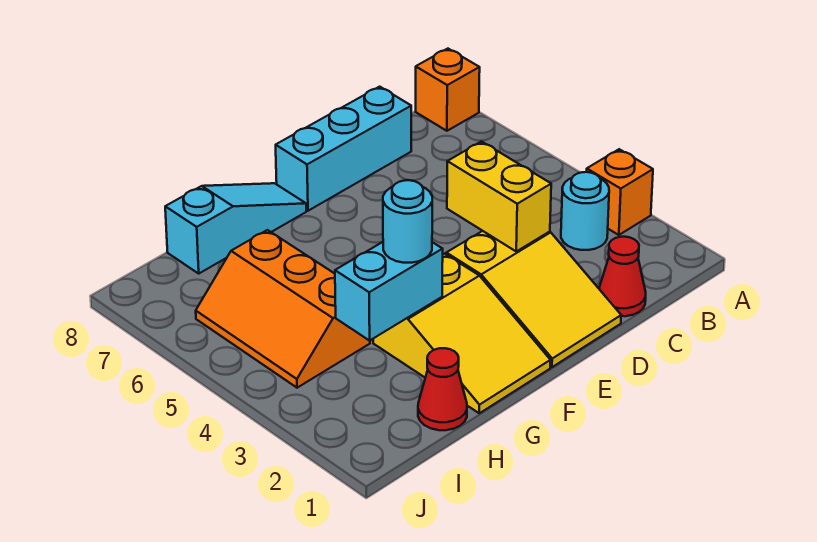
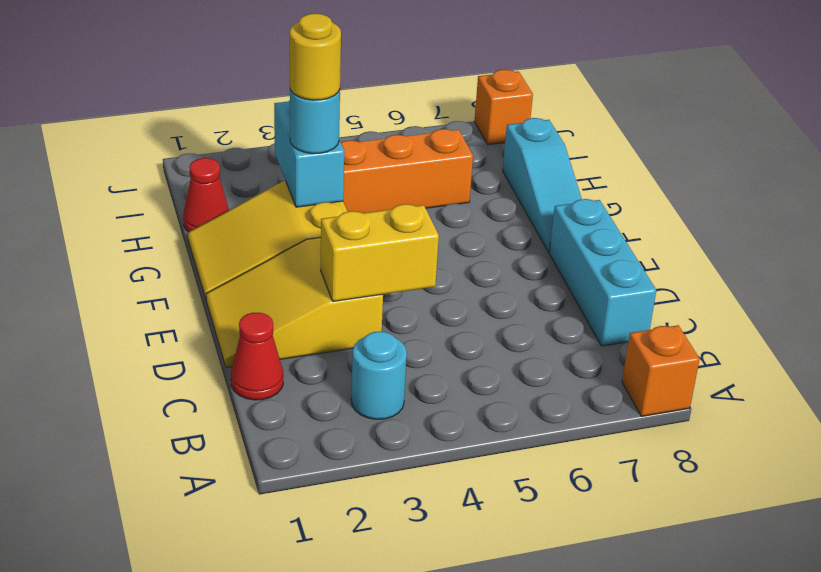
orange brick A3 level 1 -> orange brick J8 level 1
none -> yellow round brick G3 level 4

